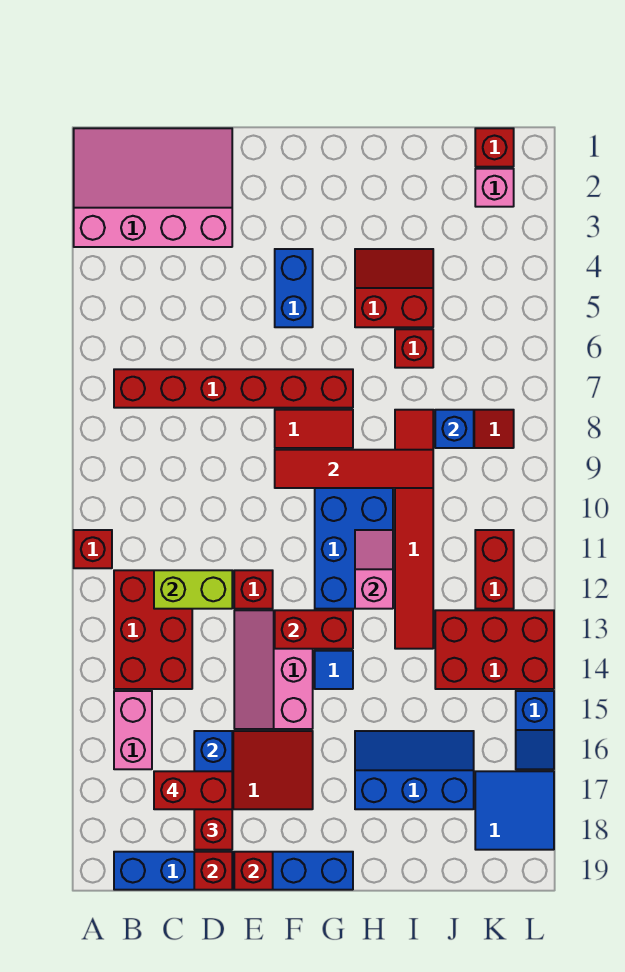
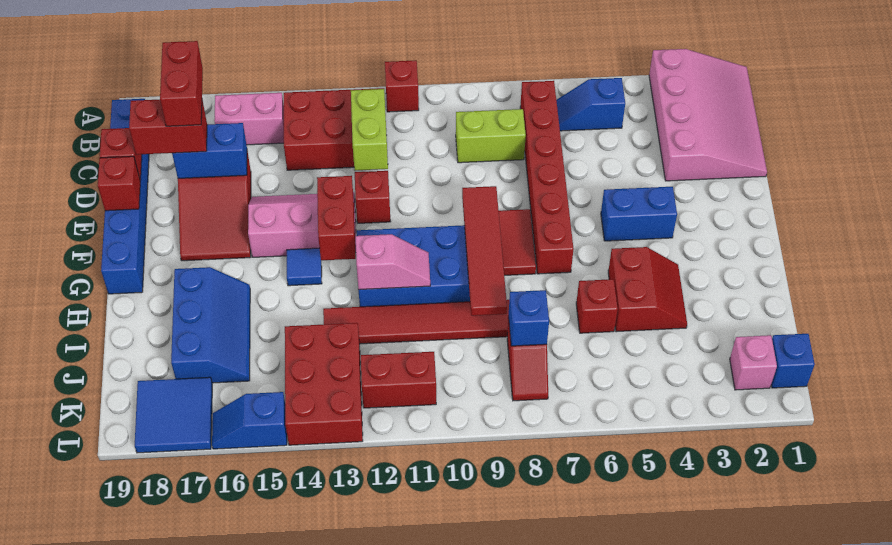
none -> blue slope B5:B6 level 1 top 5
none -> lime brick C8:C9 level 1
red brick K1 level 1 -> blue brick K1 level 1

